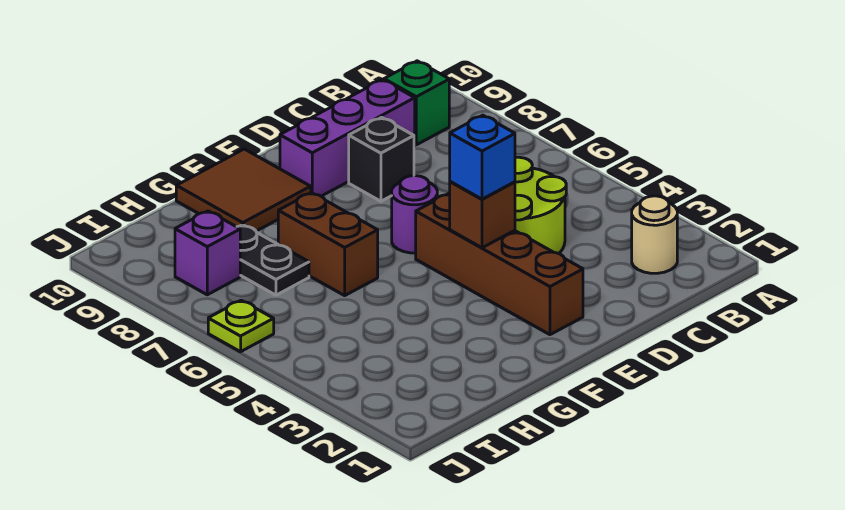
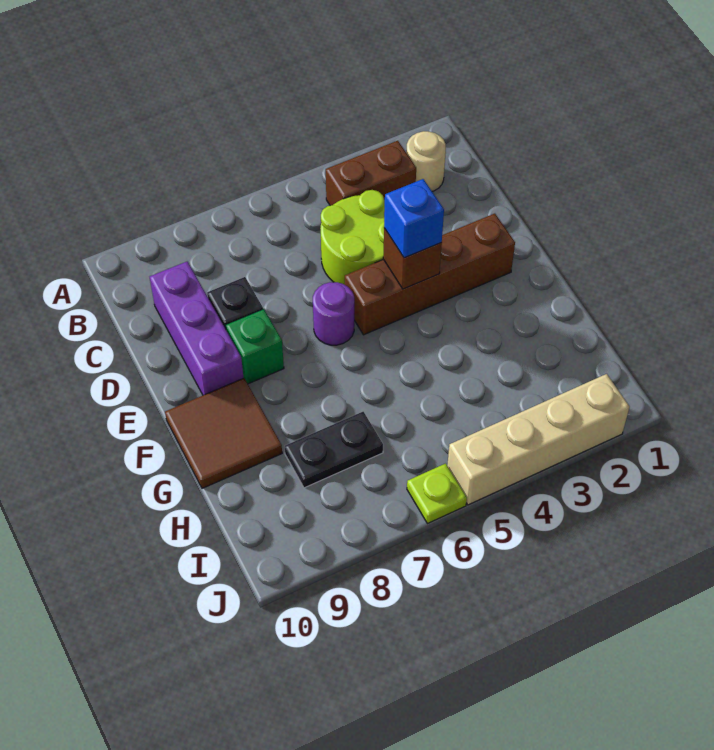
green brick B9 level 1 -> green brick E8 level 1
brown brick G6:G7 level 1 -> brown brick B3:B4 level 1
purple brick I8 level 1 -> none
none -> tan brick J2:J5 level 1

